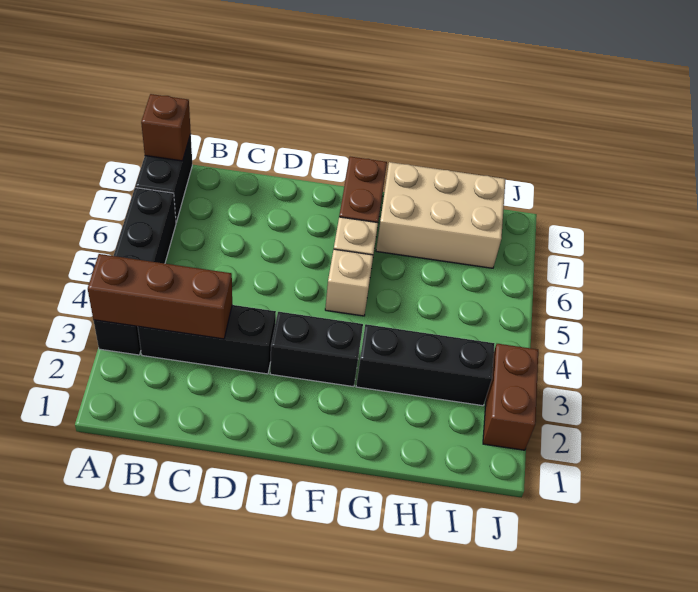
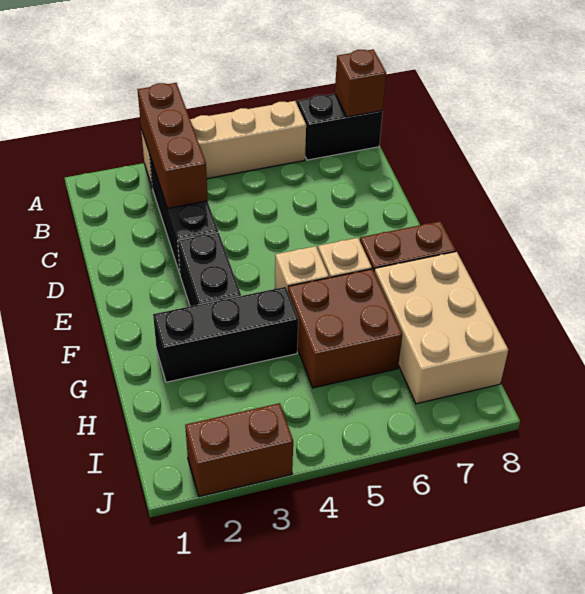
black brick A3:A6 level 1 -> tan brick A3:A6 level 1
black brick G3:I3 level 1 -> black brick G2:G4 level 1
none -> brown brick G5:H6 level 1

